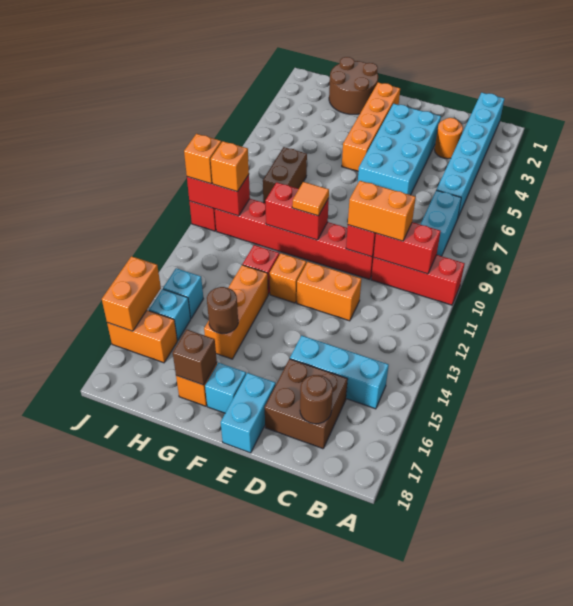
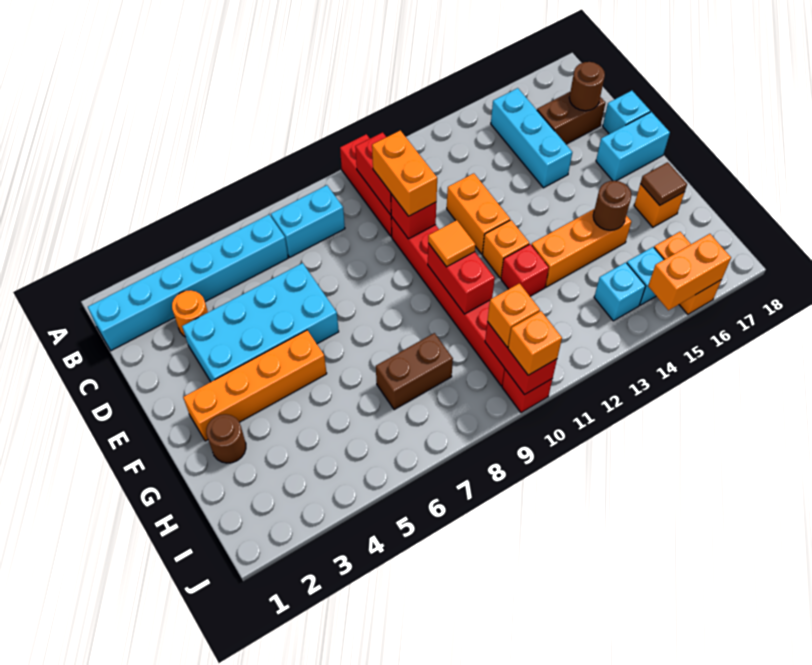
brown brick C16:D17 level 1 -> brown brick C16:C17 level 1
cyan brick F17 level 1 -> cyan brick D18 level 1
brown round brick G1:H2 level 1 -> brown round brick G2 level 1
brown brick G17 level 2 -> brown tile G17 level 2

